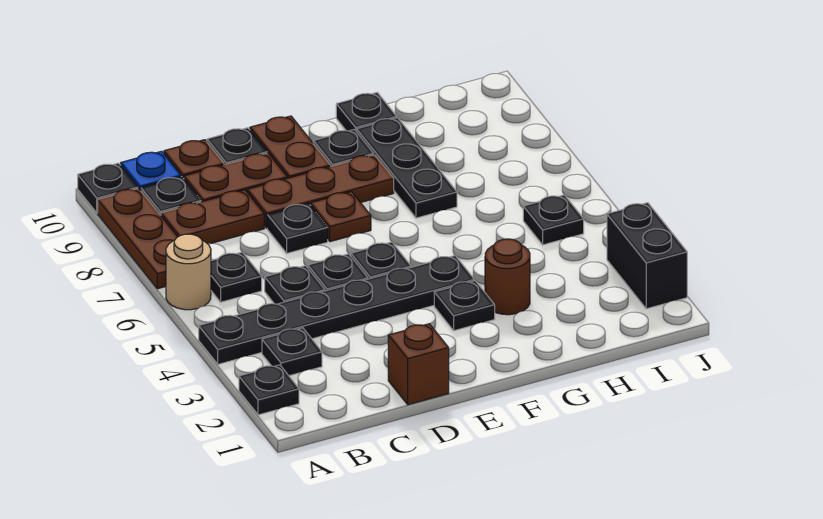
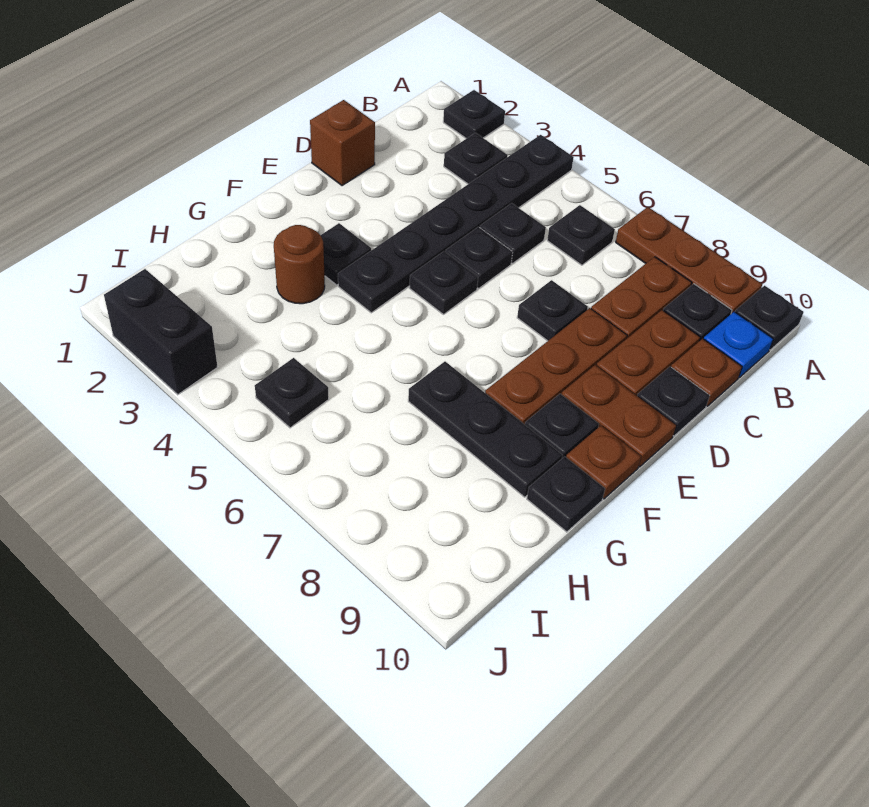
tan round brick A6 level 1 -> none
brown plate E7 level 1 -> brown plate F10 level 1

